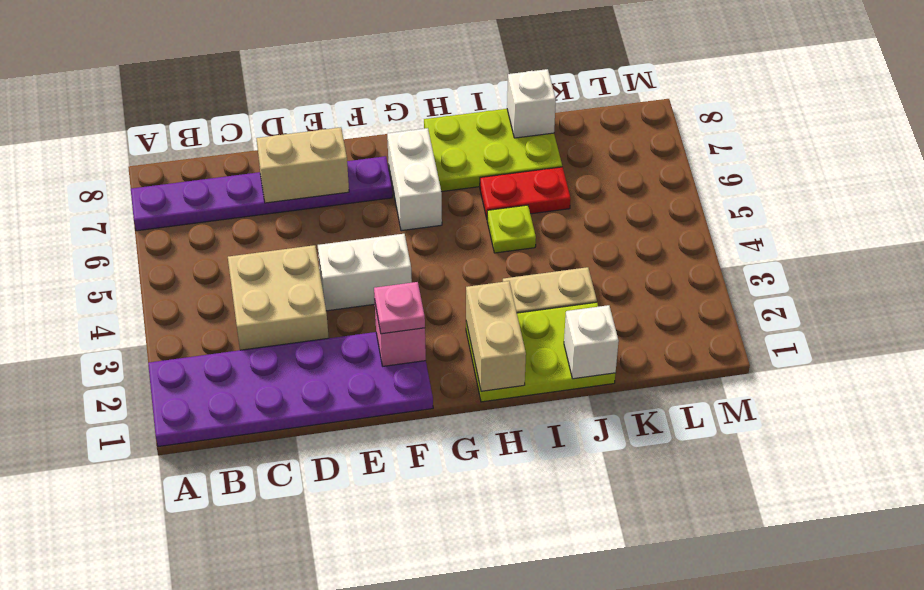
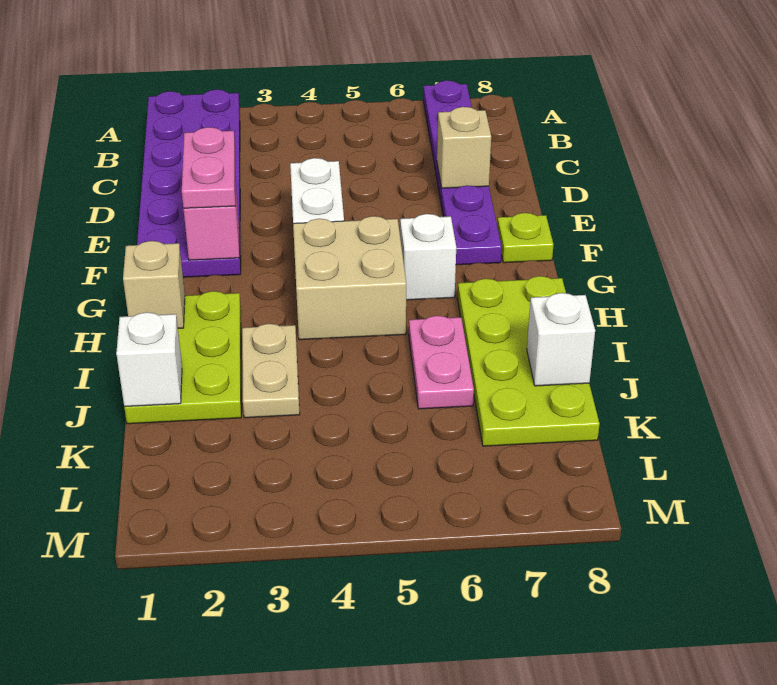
tan brick C3:D4 level 1 -> tan brick G4:H5 level 1
tan brick D7:E7 level 2 -> tan brick D7 level 2
pink plate F2 level 3 -> pink plate E2:F2 level 3
white brick G6:G7 level 1 -> white brick G6 level 1
tan brick H1:H2 level 2 -> tan brick H1 level 2
lime plate H7:J8 level 1 -> lime plate H7:K8 level 1
lime plate I5 level 1 -> lime plate F8 level 1
red plate I6:J6 level 1 -> pink plate I6:J6 level 1

